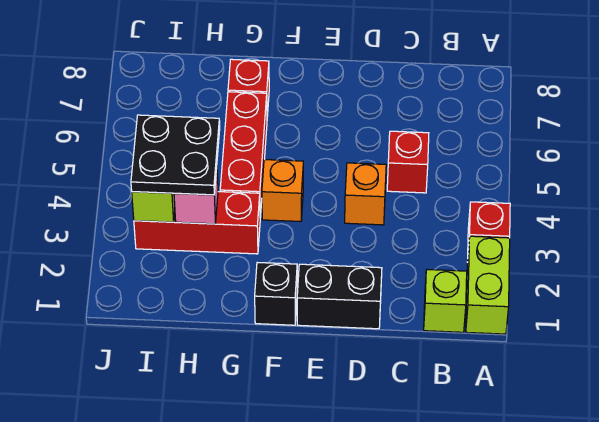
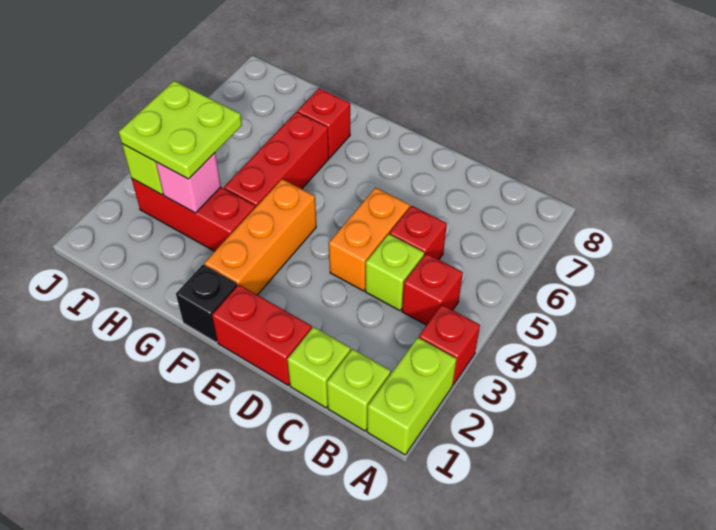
none -> red brick B4 level 1
none -> lime brick C1 level 1
none -> lime brick C4 level 1
black brick D1:E1 level 1 -> red brick D1:E1 level 1
orange brick D4 level 1 -> orange brick D4:D5 level 1
orange brick F4 level 1 -> orange brick F2:F4 level 1
black plate H3:I4 level 3 -> lime plate H3:I4 level 3

